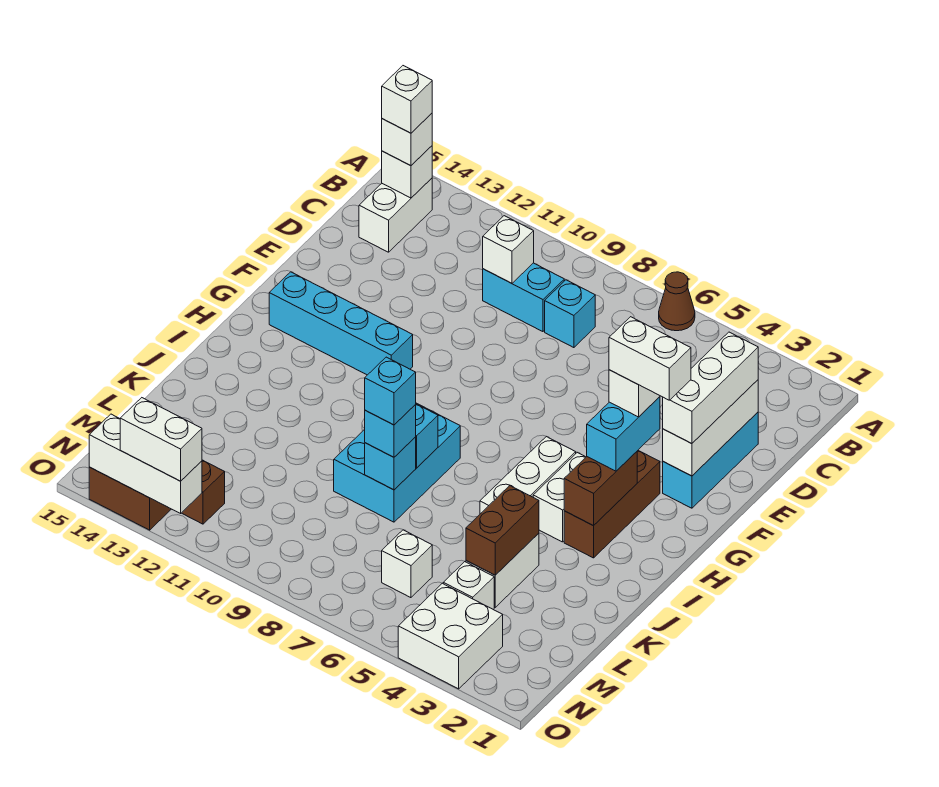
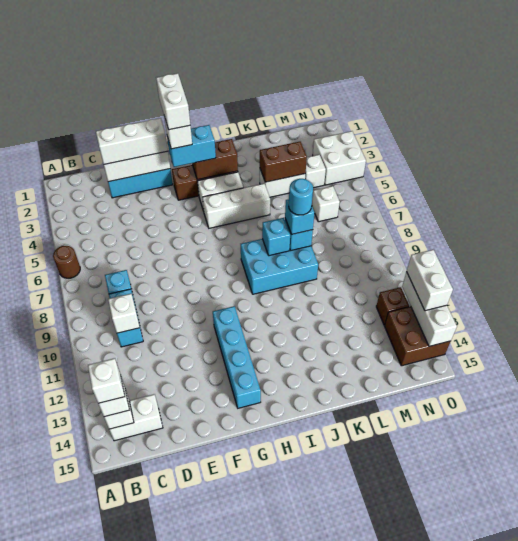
brown cone A6 level 1 -> brown round brick A6 level 1
cyan brick K8 level 4 -> cyan round brick K8 level 4

